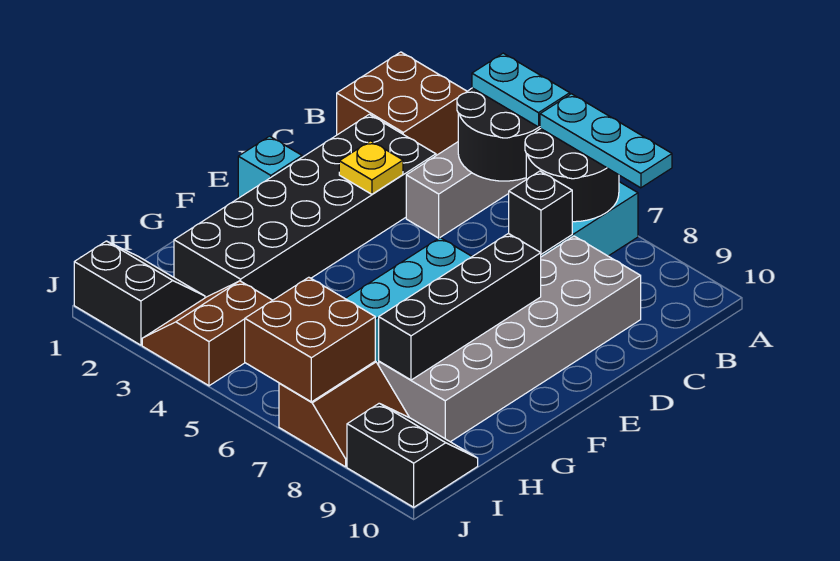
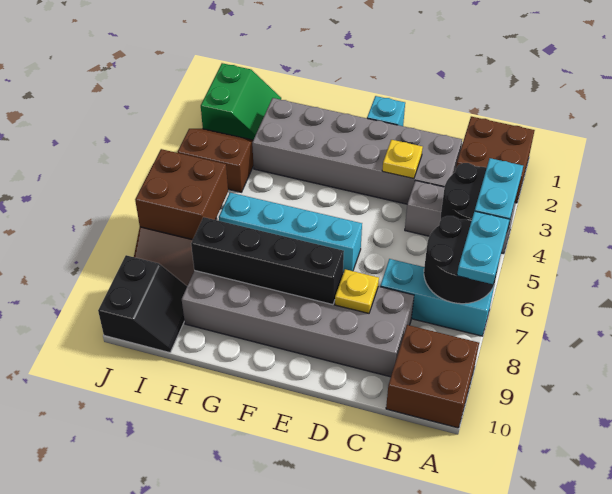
cyan plate A6:A8 level 3 -> cyan plate A6:A7 level 3
none -> brown brick A9:B10 level 1
black brick C2:H3 level 1 -> grey brick C2:H3 level 1
black brick C7 level 2 -> none
none -> yellow plate D8 level 2
black slope I1:J2 level 1 top J -> green slope I1:J2 level 1 top J

